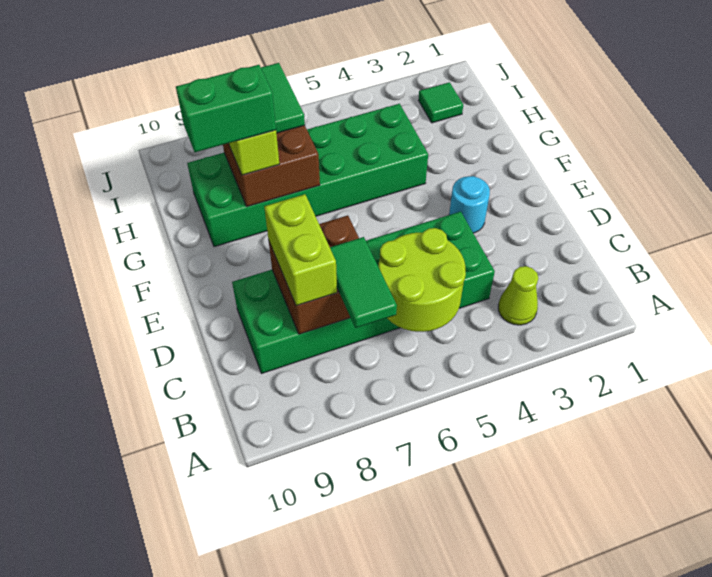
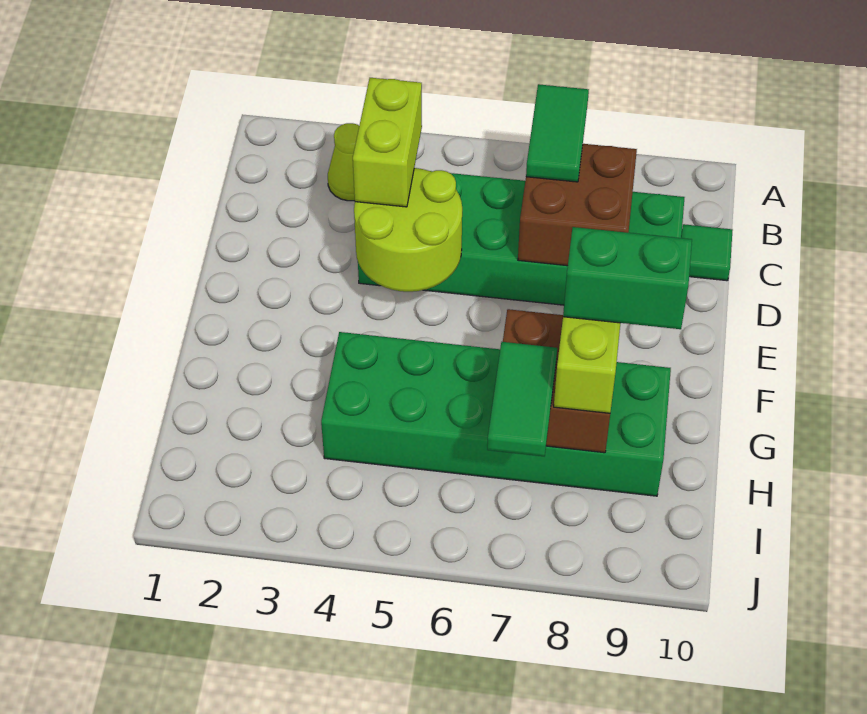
lime round brick B5:C6 level 2 -> lime round brick D4:E5 level 2
lime brick C8:D8 level 3 -> lime brick C4:D4 level 3
cyan round brick E3 level 1 -> none
green tile I2 level 1 -> green tile C10 level 1

